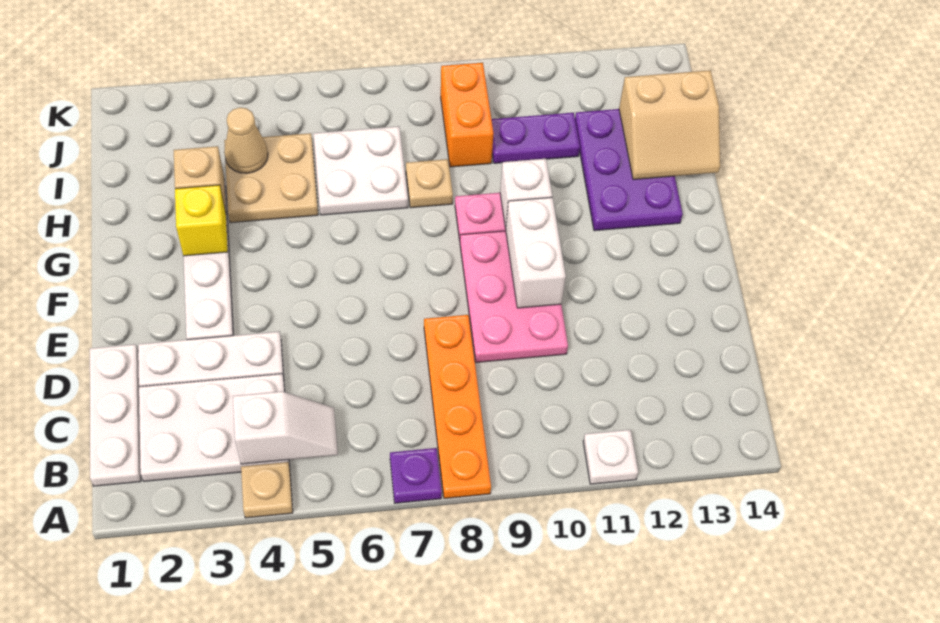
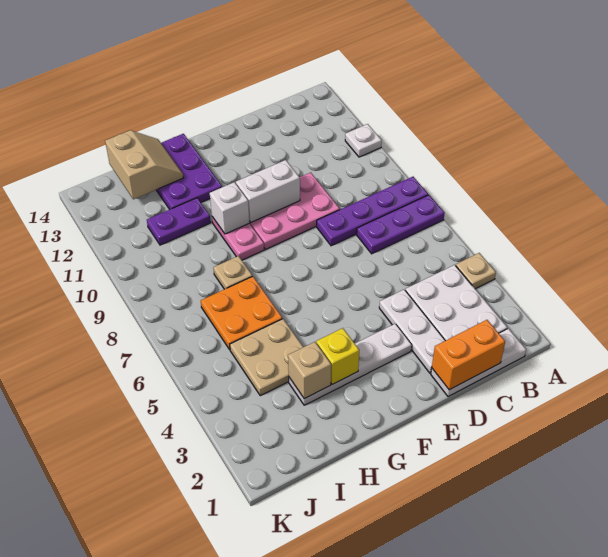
purple plate A7 level 1 -> purple plate A7:C7 level 1
orange plate A8:D8 level 1 -> purple plate A8:D8 level 1
white slope B4:B5 level 2 top 4 -> none
purple plate G12:I13 level 1 -> purple plate G12:H14 level 1
white plate H6:I7 level 1 -> orange plate H6:I7 level 1
tan cone I4 level 2 -> none
orange brick I9:J9 level 1 -> orange brick C1:D1 level 2
purple plate I10:I11 level 1 -> purple plate H11:I11 level 1

